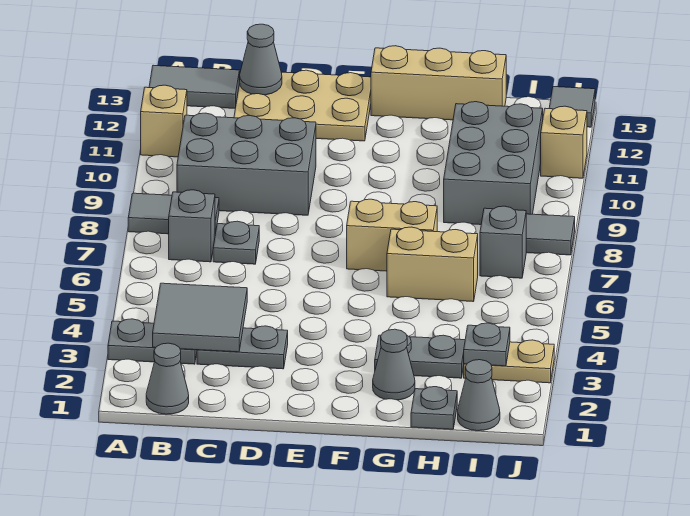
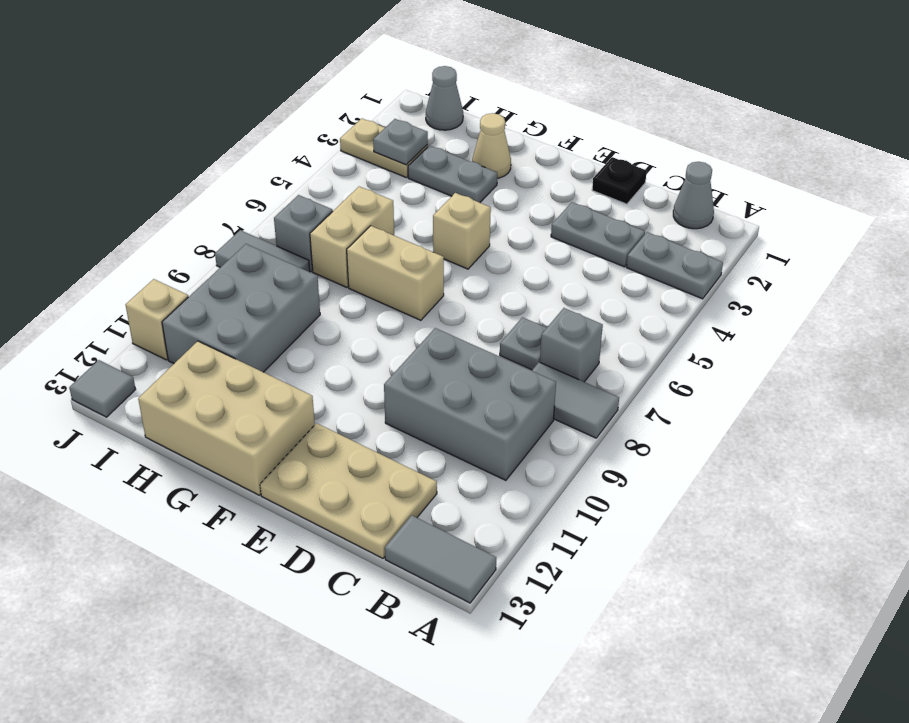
tan brick A11 level 1 -> tan brick F5 level 1
grey tile B3:C4 level 2 -> none
grey cone C13 level 2 -> none
none -> black plate D1 level 1
tan brick F13:H13 level 1 -> tan brick F12:H13 level 1
grey cone G2 level 1 -> tan cone G2 level 1
tan brick G6:H6 level 1 -> tan brick H6:H7 level 1
grey plate H1 level 1 -> none

